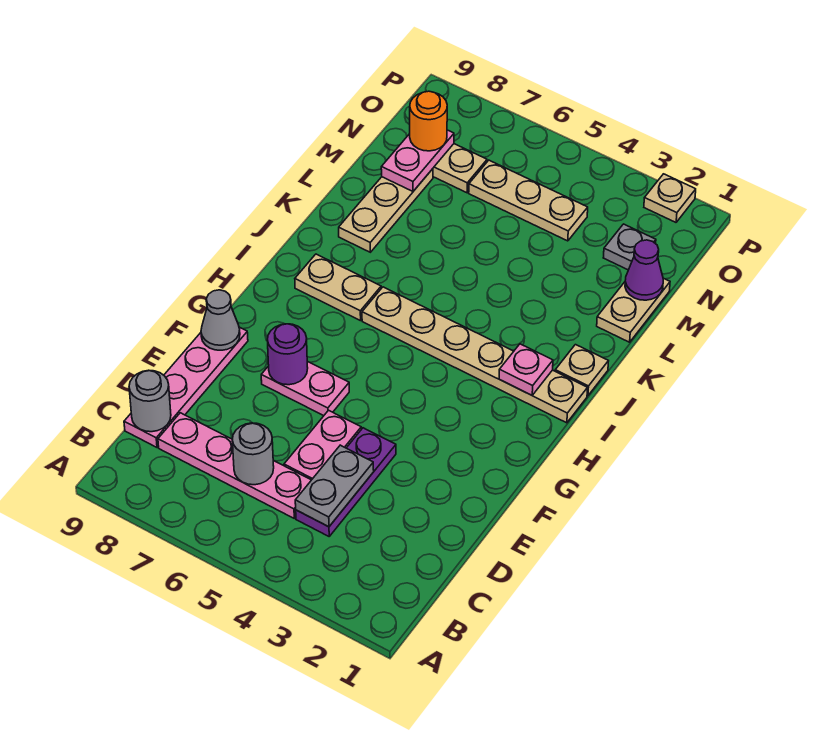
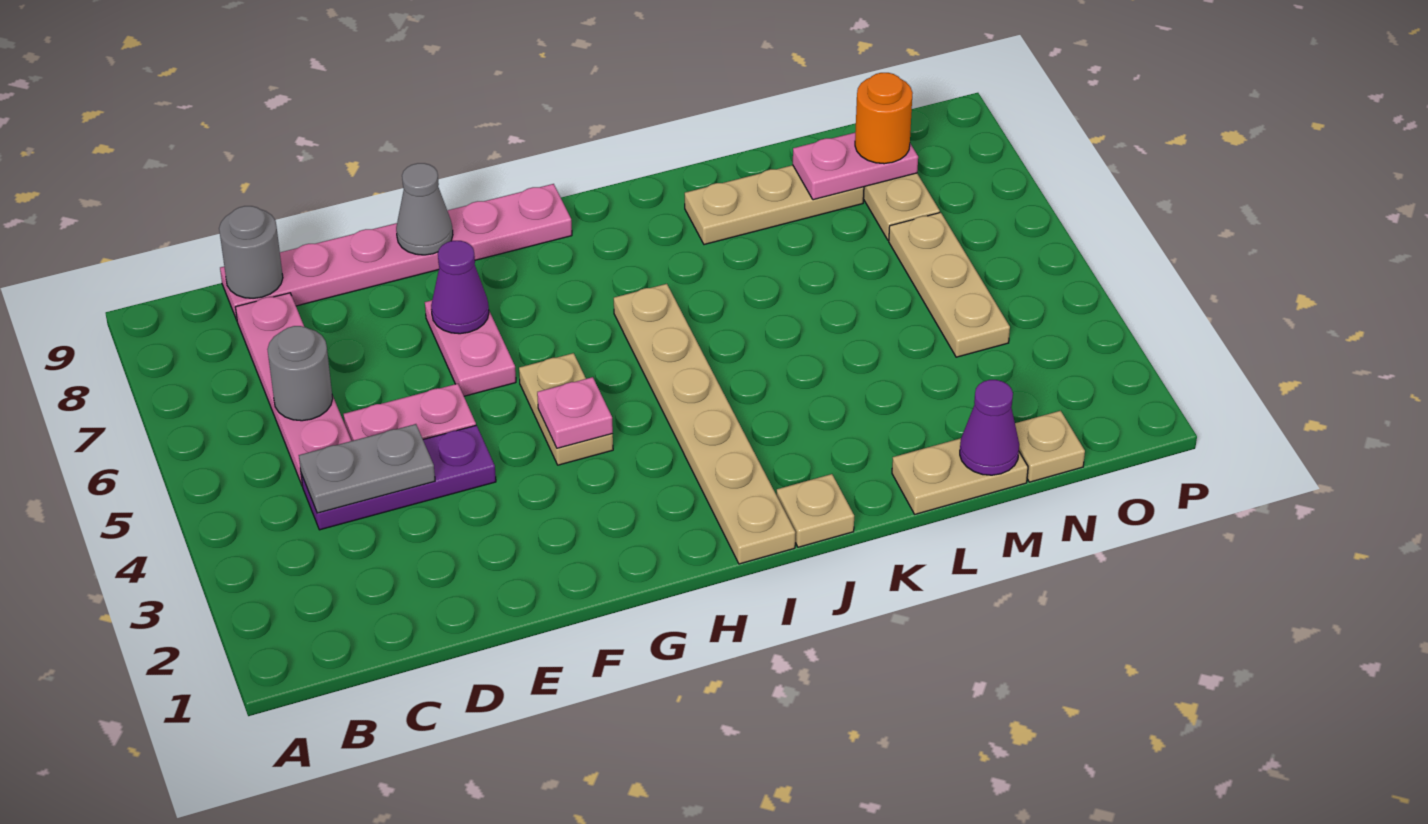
pink plate C9:F9 level 1 -> pink plate C9:H9 level 1
purple round brick F7 level 2 -> purple cone F7 level 2
pink plate I2 level 2 -> pink plate G4 level 2
tan plate I7:I8 level 1 -> tan plate G4:G5 level 1
grey plate N2 level 1 -> none
tan plate P2 level 1 -> tan plate N1 level 1

